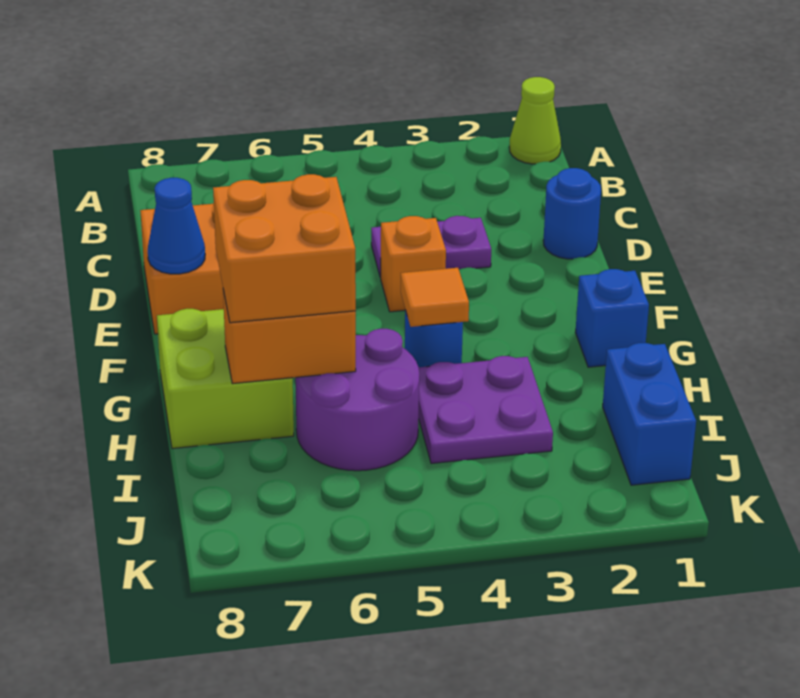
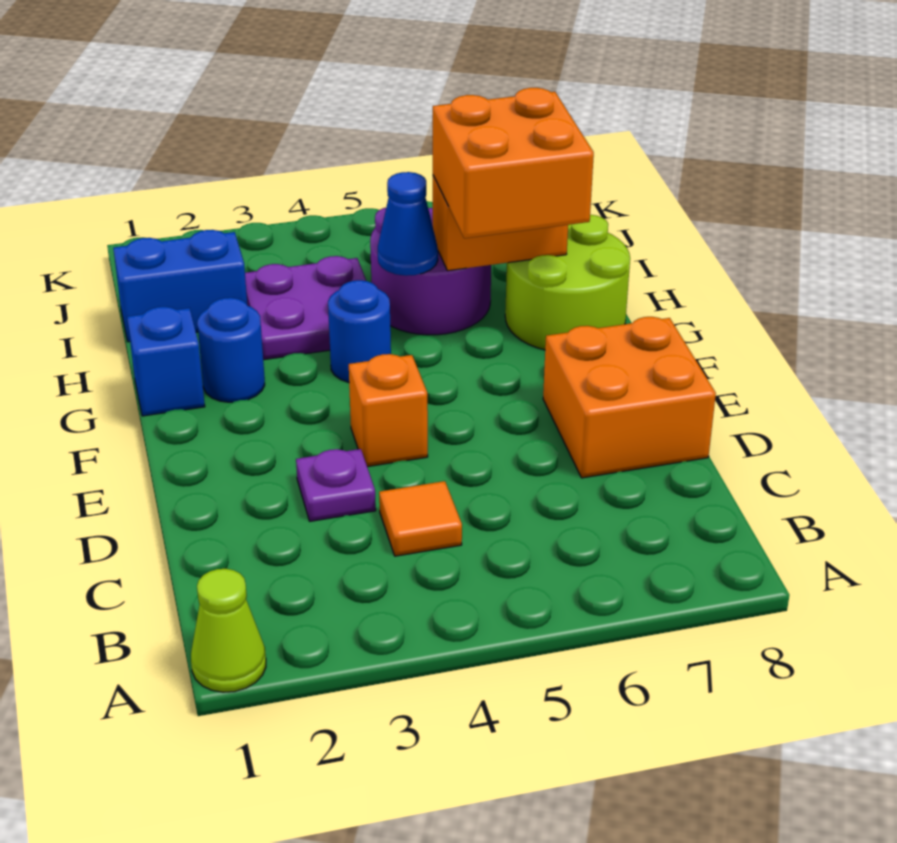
blue round brick D1 level 1 -> blue round brick G2 level 1
purple plate D3:D4 level 1 -> purple plate D3 level 1
blue cone E8 level 2 -> blue cone H5 level 2
orange tile G4 level 2 -> orange tile C4 level 1
lime brick G7:H8 level 1 -> lime round brick G7:H8 level 1
blue brick I1:J1 level 1 -> blue brick I1:I2 level 1

